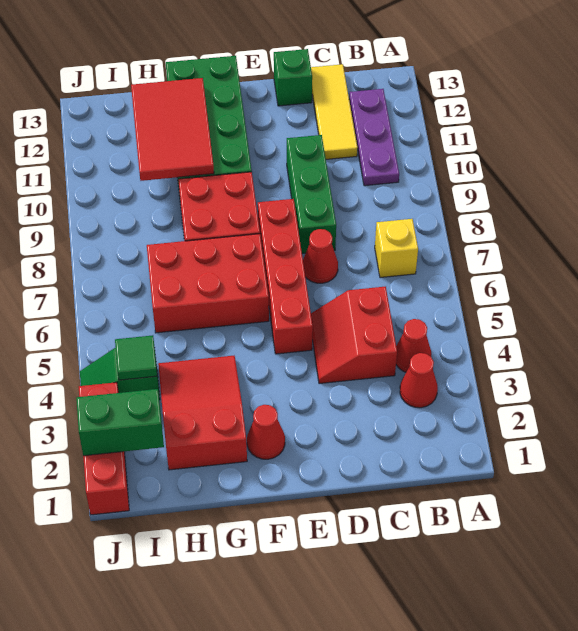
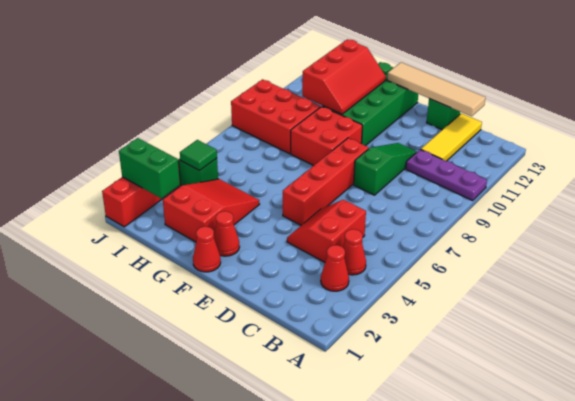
yellow brick B7 level 1 -> none
purple plate B10:B12 level 1 -> purple plate A10:C10 level 1
none -> tan tile C13:F13 level 2
red cone D7 level 1 -> red cone F1 level 1
green brick D8:D10 level 1 -> green slope D8:D10 level 1 top 8
red brick F6:H7 level 1 -> red brick H8:J9 level 1
red tile G10:H12 level 2 -> red slope G10:H12 level 2 top H

